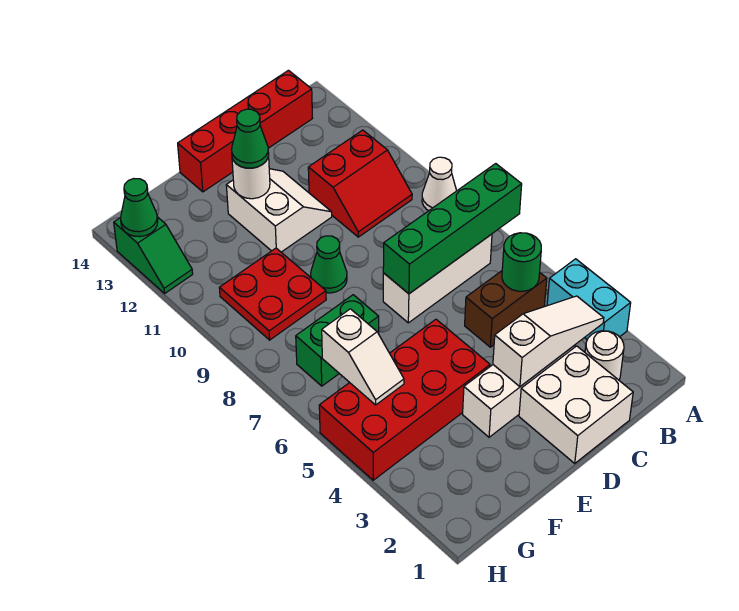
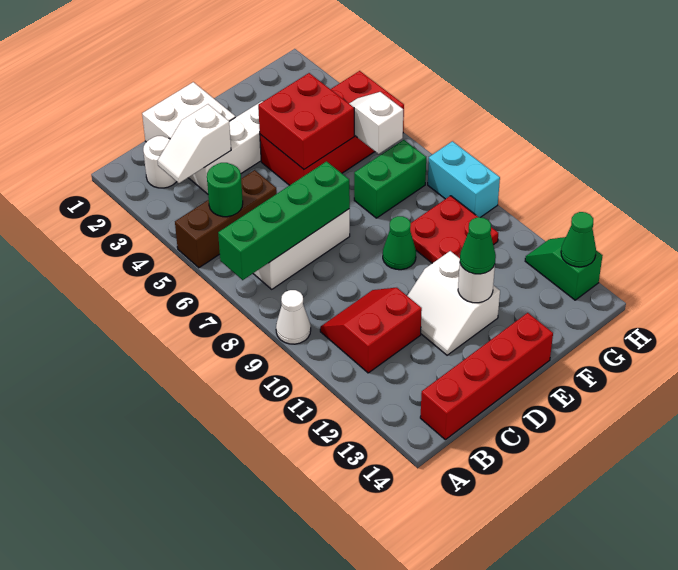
cyan brick A3:A4 level 1 -> cyan brick H8:H9 level 1
white slope B3:D3 level 2 top D -> white slope B3:C3 level 2 top C
brown brick B5:C5 level 1 -> brown brick A5:C5 level 1
none -> red brick E4:F5 level 2

